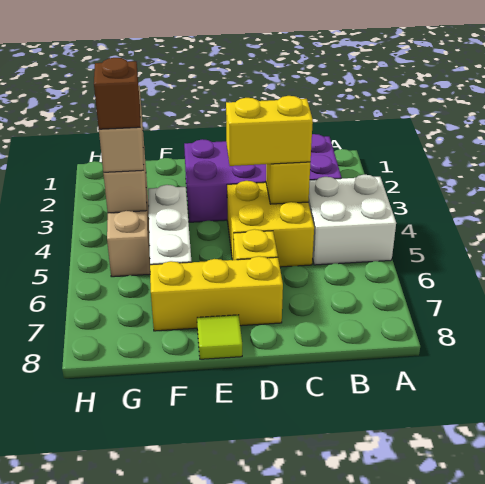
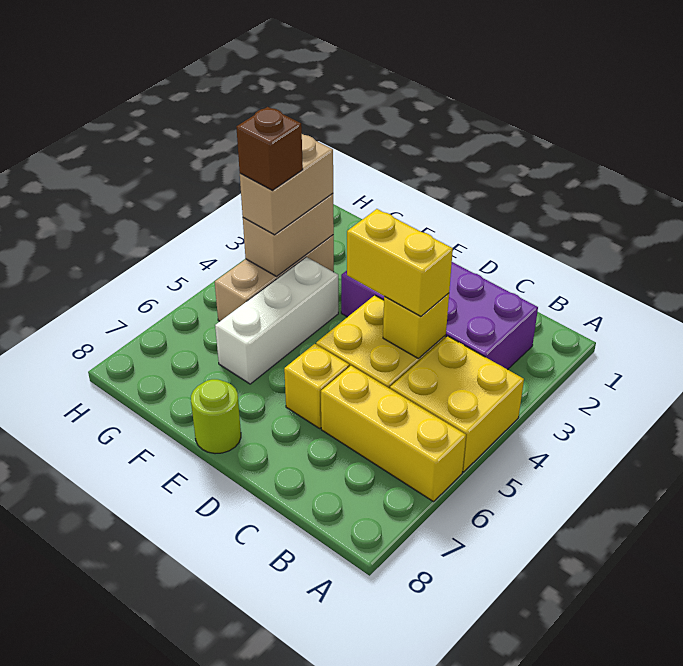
white brick A4:B5 level 1 -> yellow brick A4:B5 level 1
yellow brick D7:F7 level 1 -> yellow brick A6:C6 level 1
lime tile E8 level 1 -> lime round brick E8 level 1

